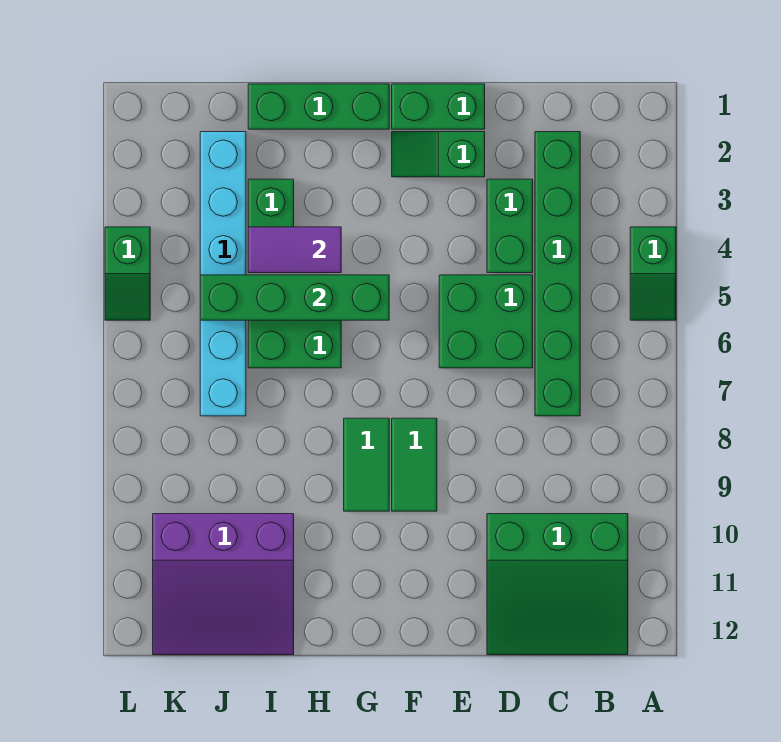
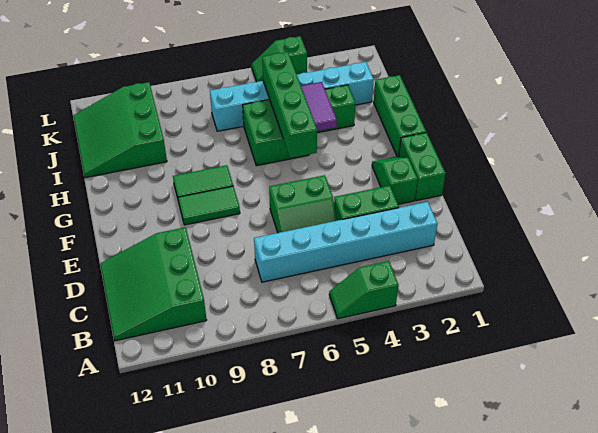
green brick C2:C7 level 1 -> cyan brick C2:C7 level 1
green brick D5:E6 level 1 -> green slope D5:E6 level 1 top E
purple slope I10:K12 level 1 top 10 -> green slope I10:K12 level 1 top 10

